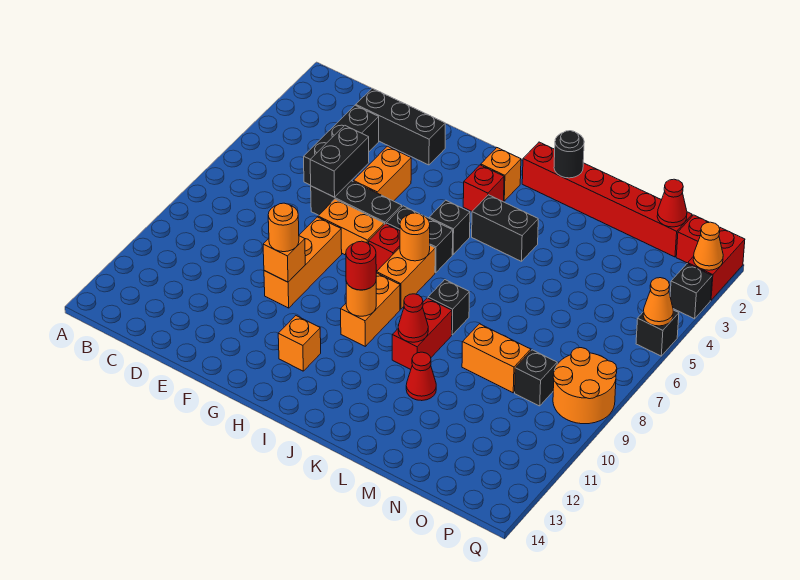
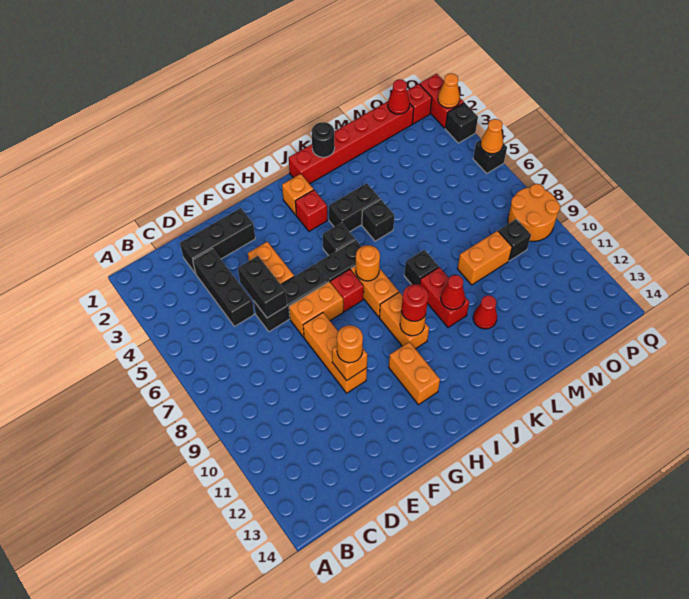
orange brick H12 level 1 -> orange brick H11:H12 level 1
none -> black brick K5 level 1

